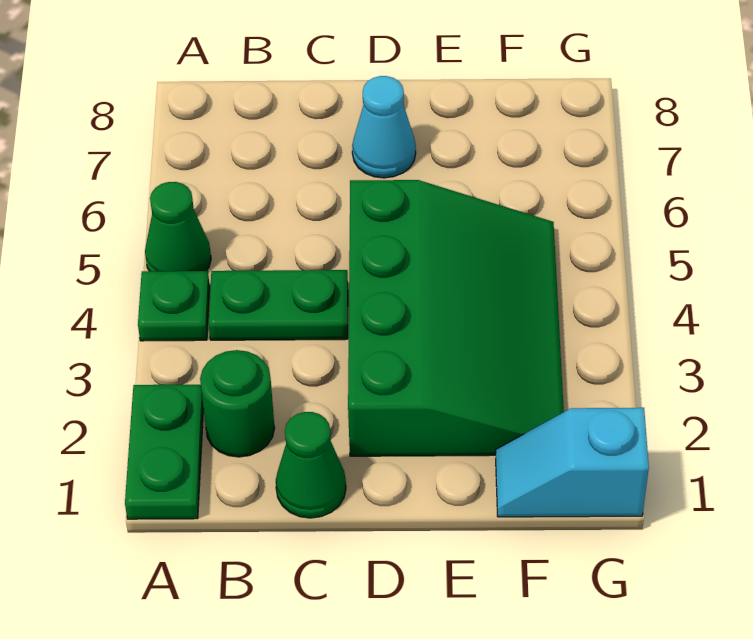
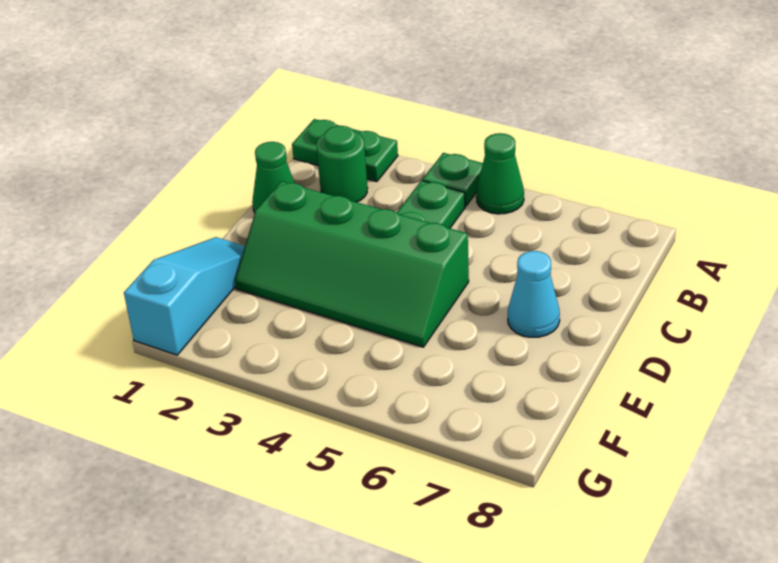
green slope D2:F5 level 1 top D -> green slope D2:E5 level 1 top D
cyan slope F1:G1 level 1 top G -> cyan slope E1:G1 level 1 top G

